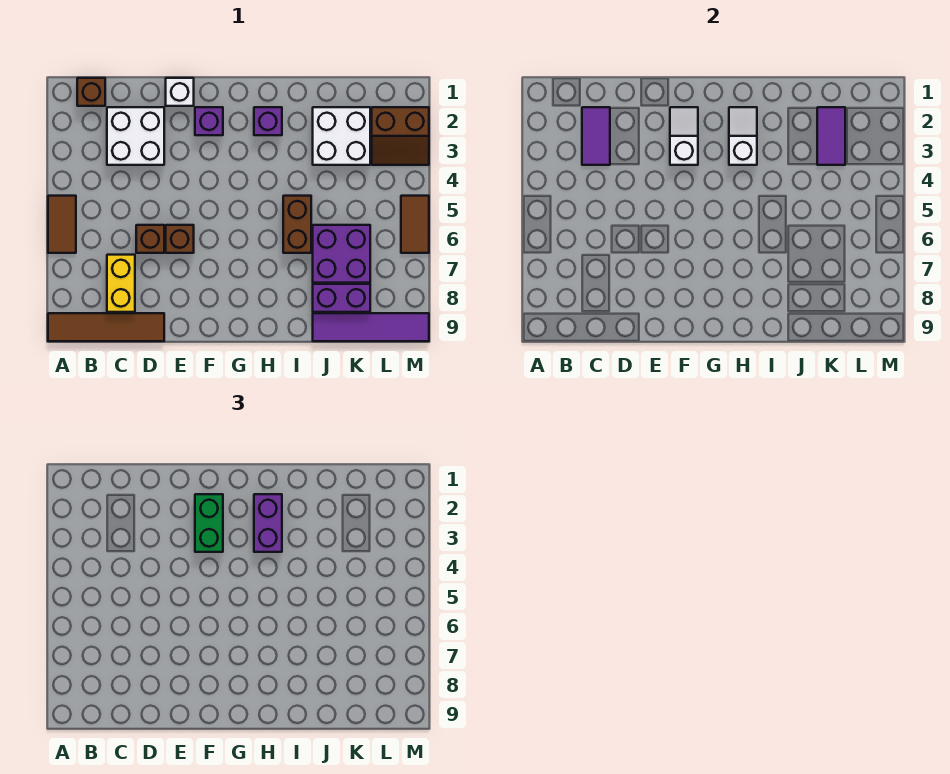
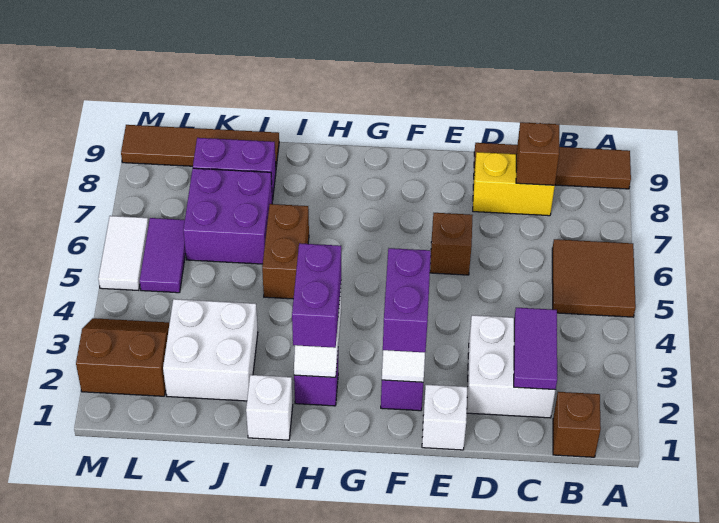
brown tile A5:A6 level 1 -> brown tile A5:B6 level 1
yellow brick C7:C8 level 1 -> yellow brick C8:D8 level 1
brown brick D6 level 1 -> brown brick C8 level 2
green brick F2:F3 level 3 -> purple brick F2:F3 level 3
none -> white brick I1 level 1
purple tile J9:M9 level 1 -> brown tile J9:M9 level 1
purple tile K2:K3 level 2 -> purple tile L5:L6 level 1
brown tile M5:M6 level 1 -> white tile M5:M6 level 1

